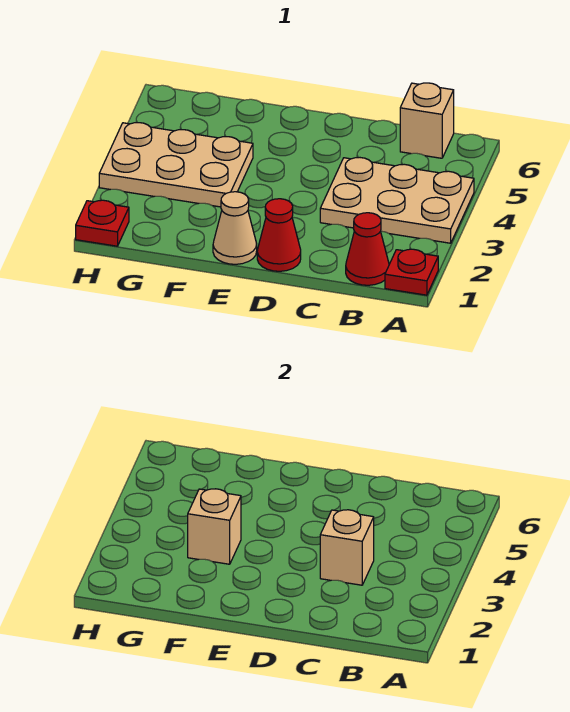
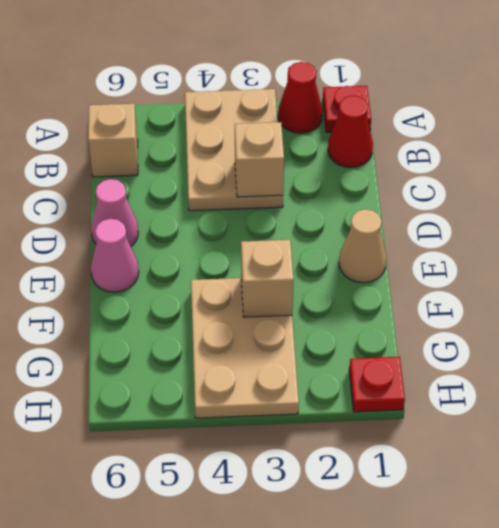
red cone D1 level 1 -> red cone A2 level 1
none -> pink cone D6 level 1
none -> pink cone E6 level 1

